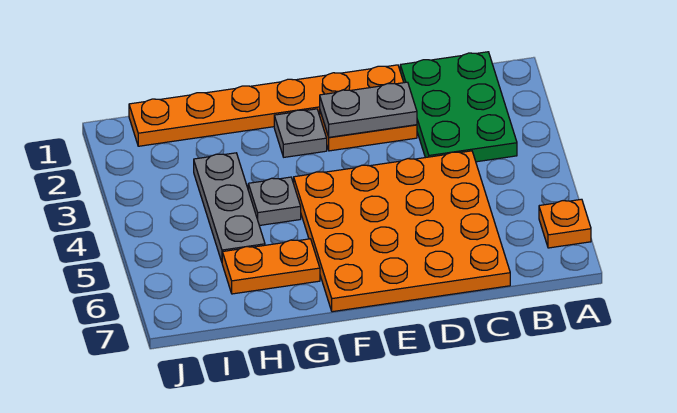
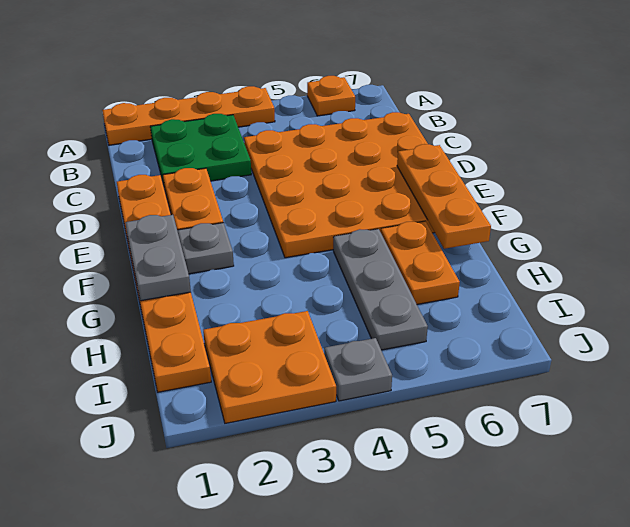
none -> orange plate A1:A4 level 1
green plate B1:C3 level 1 -> green plate B2:C3 level 1
grey plate D2:E2 level 2 -> grey plate F1:G1 level 2
none -> orange plate E7:G7 level 2
grey plate G4 level 1 -> grey plate J4 level 1
grey plate H3:H5 level 1 -> grey plate G5:I5 level 1
none -> orange plate I2:J3 level 1

